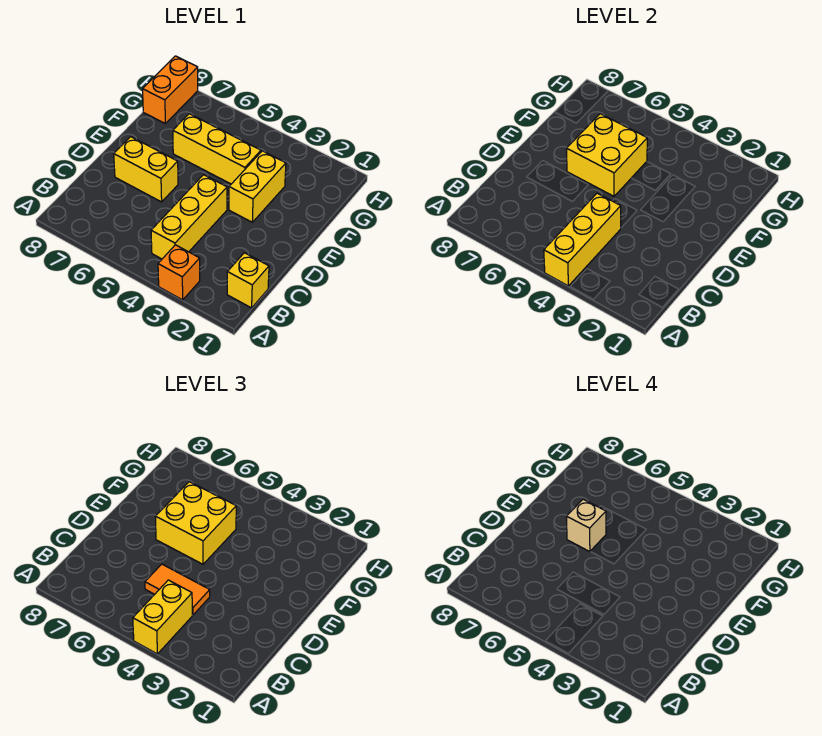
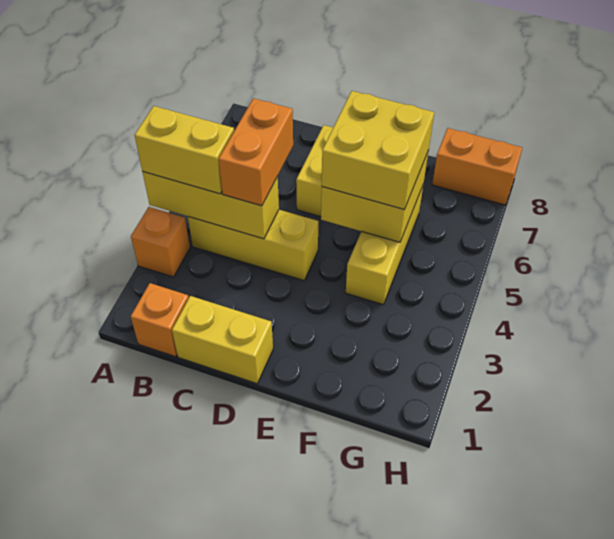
yellow brick B1 level 1 -> orange brick B1 level 1
orange tile C4:C5 level 3 -> orange brick C4:C5 level 3
yellow brick E3:F3 level 1 -> yellow brick C1:D1 level 1
tan brick E6 level 4 -> none

